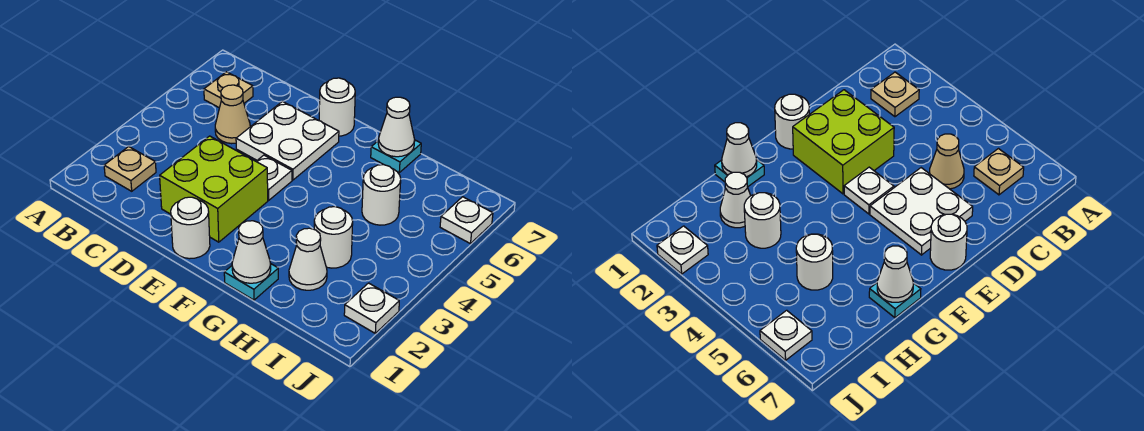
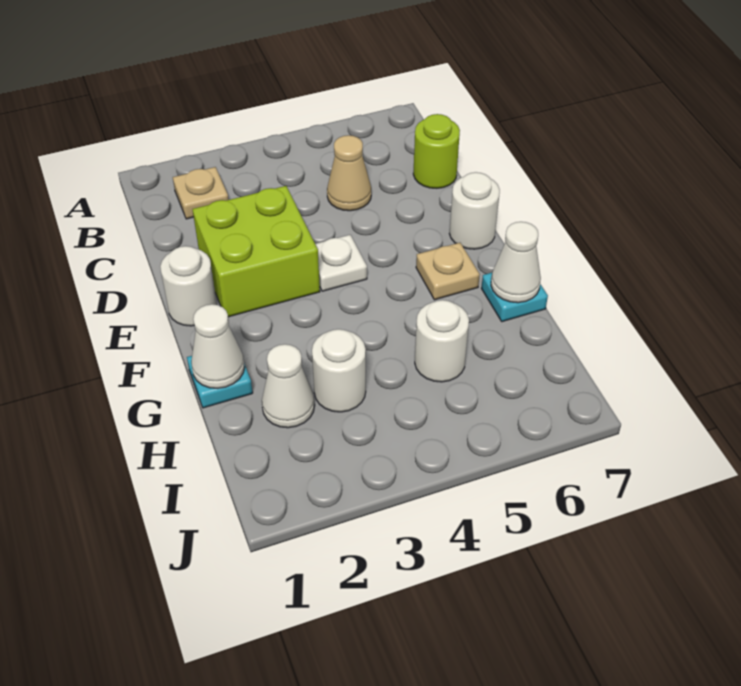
tan plate B6 level 1 -> tan plate F6 level 1
none -> lime round brick C7 level 1
white plate D5:E6 level 1 -> none
white plate J2 level 1 -> none
white plate J6 level 1 -> none

